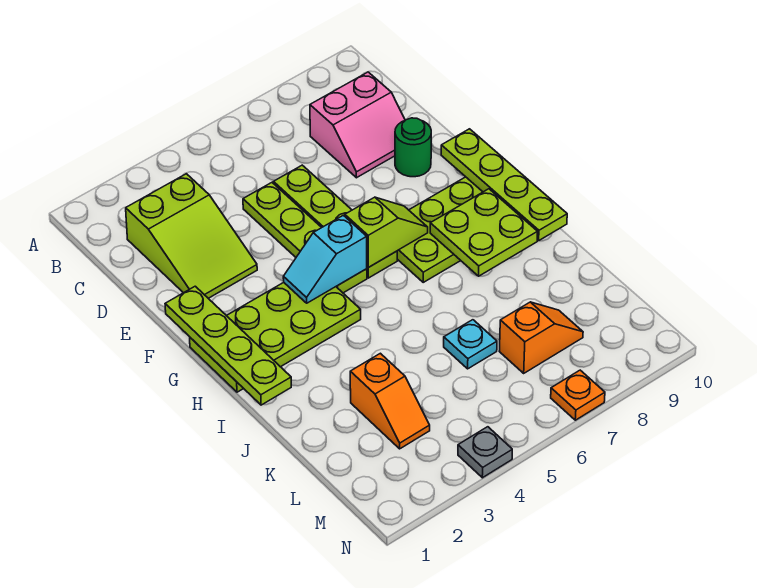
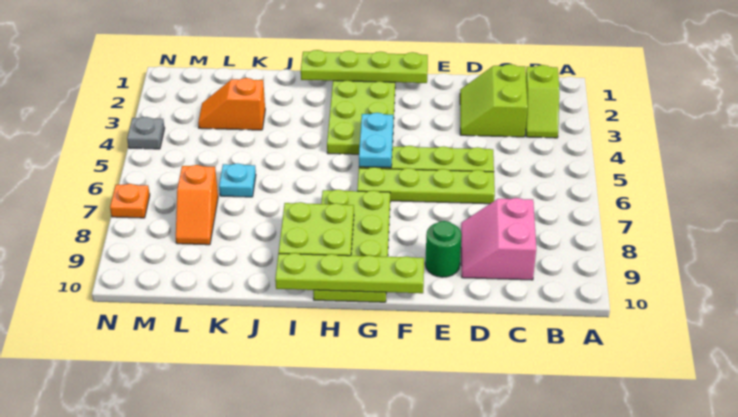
lime slope C2:E3 level 1 top C -> lime slope C2:D3 level 1 top C
cyan slope G4:G5 level 2 top 5 -> cyan plate G4:G5 level 2
lime slope G6:G7 level 2 top 6 -> lime slope B2:B3 level 1 top 2

